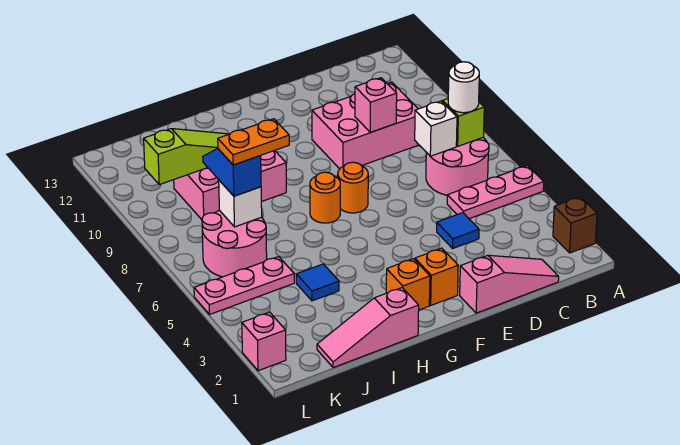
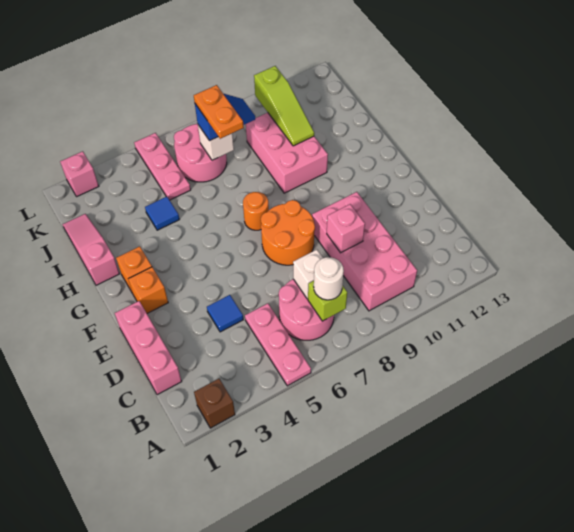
pink slope C1:E1 level 1 top E -> pink brick C1:E1 level 1
pink brick C9:E10 level 1 -> pink brick B9:E10 level 1
orange round brick F7 level 1 -> orange round brick E7:F8 level 1

